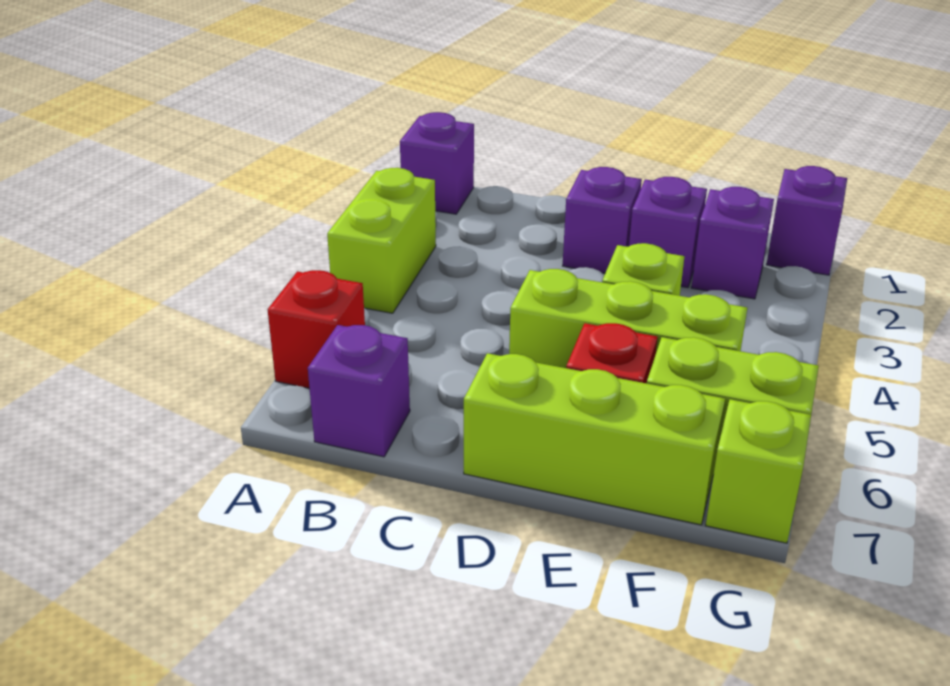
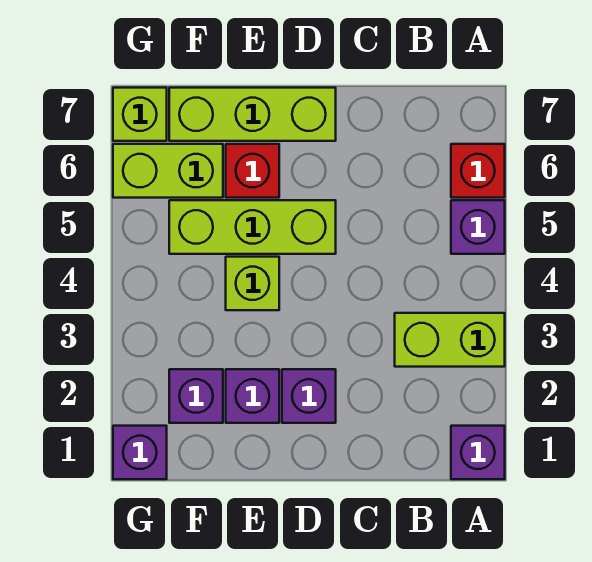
lime brick A3:A4 level 1 -> lime brick A3:B3 level 1
purple brick B7 level 1 -> purple brick A5 level 1

